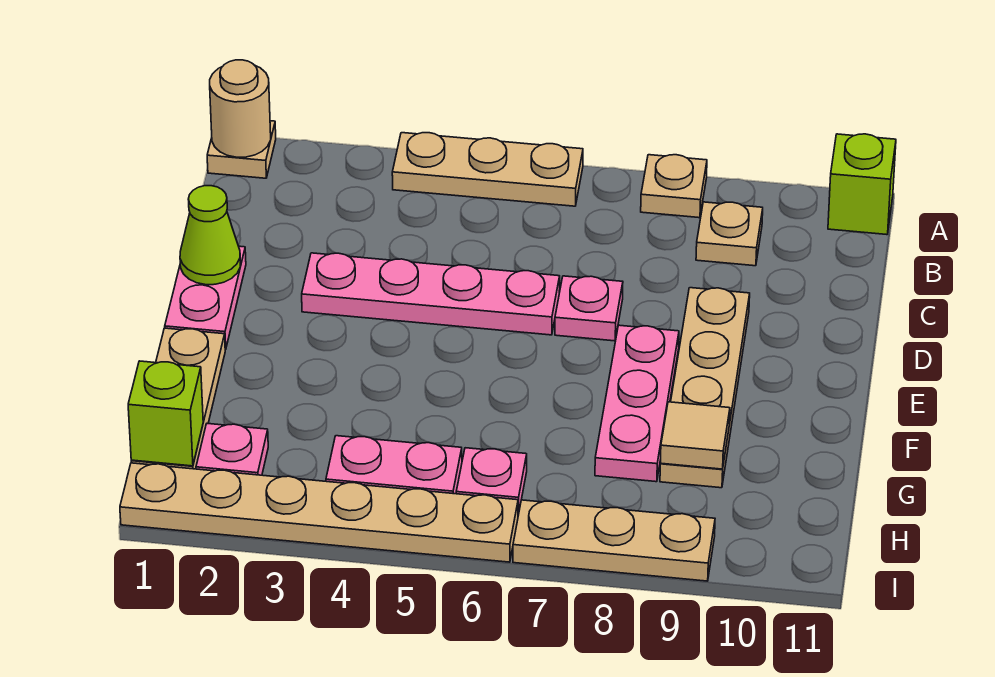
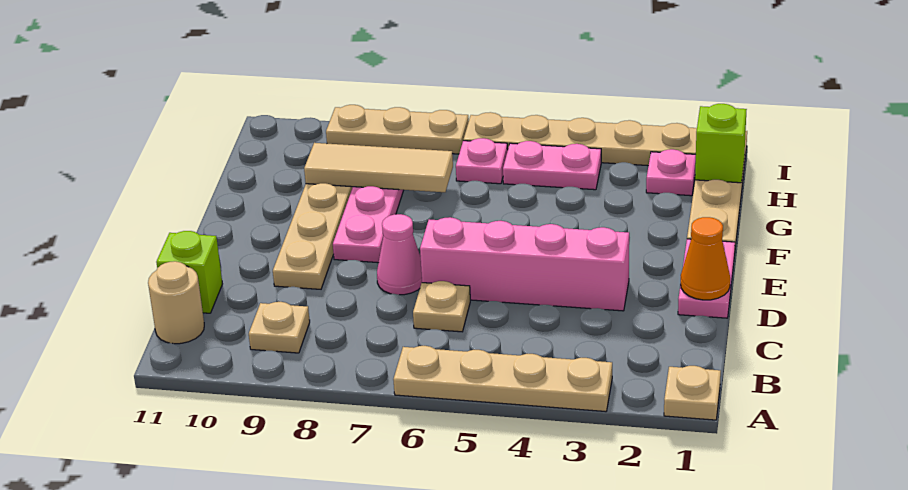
tan round brick A1 level 2 -> tan round brick B11 level 1
tan plate A4:A6 level 1 -> tan plate A3:A6 level 1
tan plate A8 level 1 -> tan plate C6 level 1
lime brick A11 level 1 -> lime brick C11 level 1
lime cone D1 level 2 -> orange cone D1 level 2
pink plate D3:D6 level 1 -> pink brick D3:D6 level 1
pink plate D7 level 1 -> pink cone D7 level 1
tan tile G9 level 2 -> tan tile G7:G9 level 2

